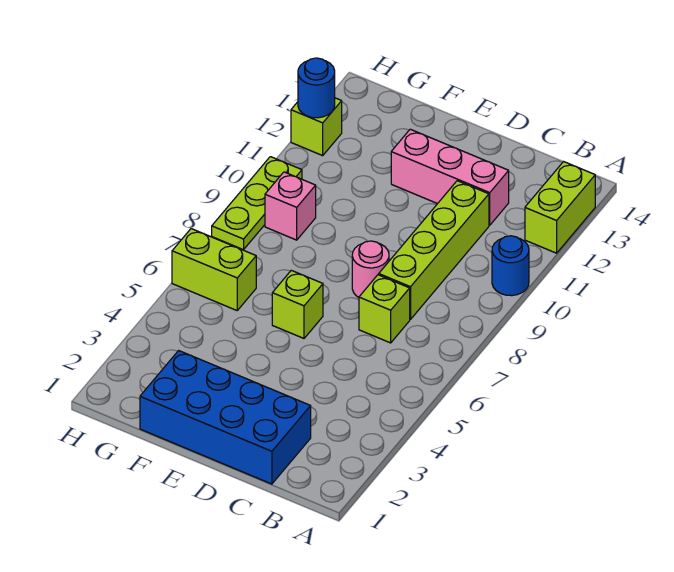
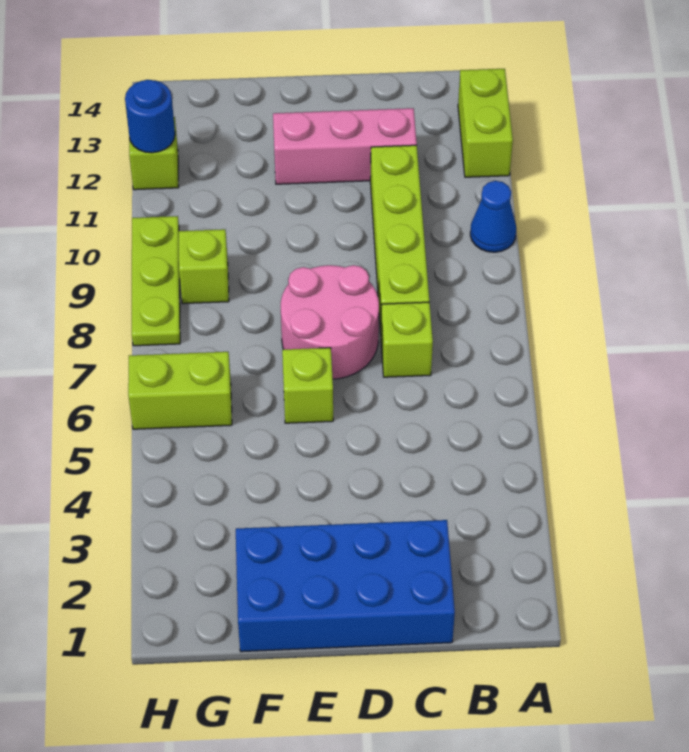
blue round brick A10 level 1 -> blue cone A10 level 1
pink round brick D8 level 1 -> pink round brick D7:E8 level 1
pink brick G9 level 1 -> lime brick G9 level 1

